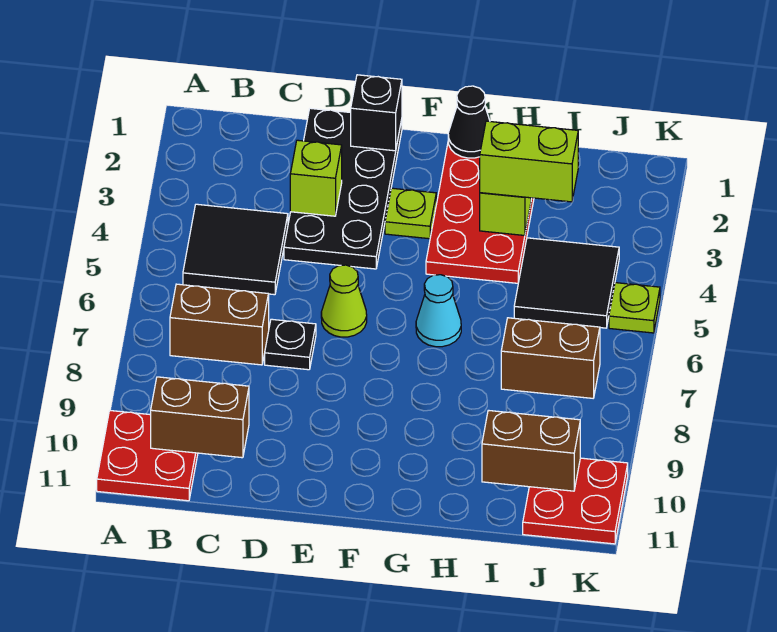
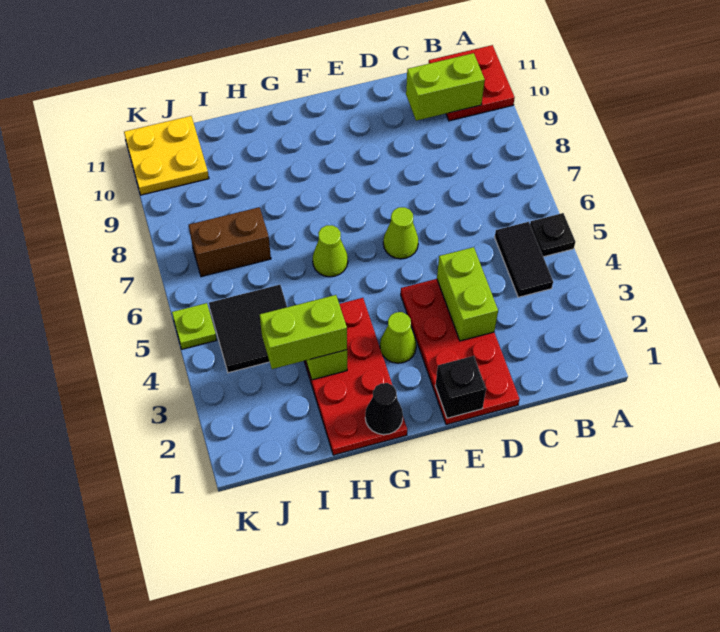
black tile B4:C5 level 1 -> black tile B4:B5 level 1
brown brick B7:C7 level 1 -> none
brown brick B10:C10 level 2 -> lime brick B10:C10 level 2
black plate D1:E4 level 1 -> red plate D1:E4 level 1
lime brick D3 level 2 -> lime brick D3:D4 level 2
black plate D7 level 1 -> black plate A5 level 1
lime plate F3 level 1 -> lime cone F3 level 1
cyan cone G6 level 1 -> lime cone G6 level 1
brown brick I10:J10 level 2 -> none
red plate J10:K11 level 1 -> yellow plate J10:K11 level 1

